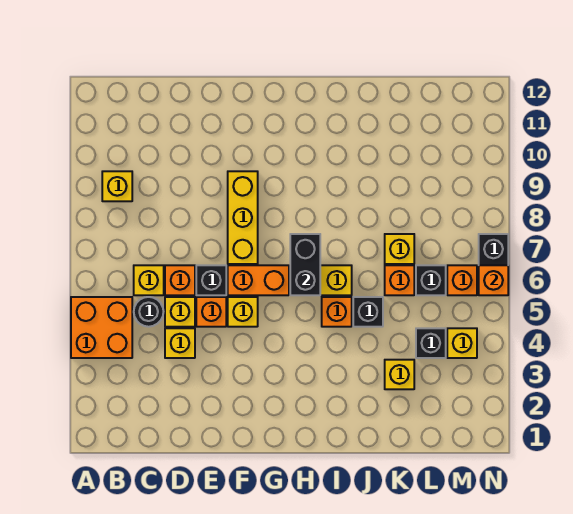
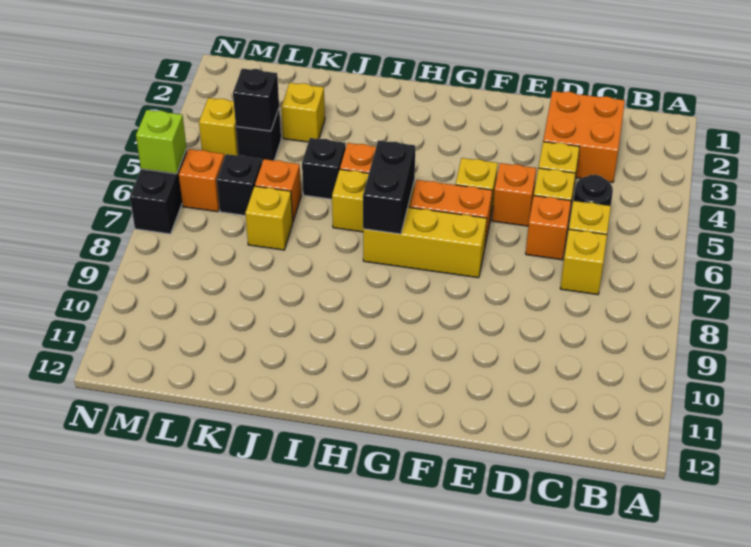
orange brick A4:B5 level 1 -> orange brick C2:D3 level 1
yellow brick B9 level 1 -> yellow brick C7 level 1
black brick E6 level 1 -> black brick L4 level 2
yellow brick F7:F9 level 1 -> yellow brick F7:H7 level 1
orange brick N6 level 2 -> lime brick N6 level 2

